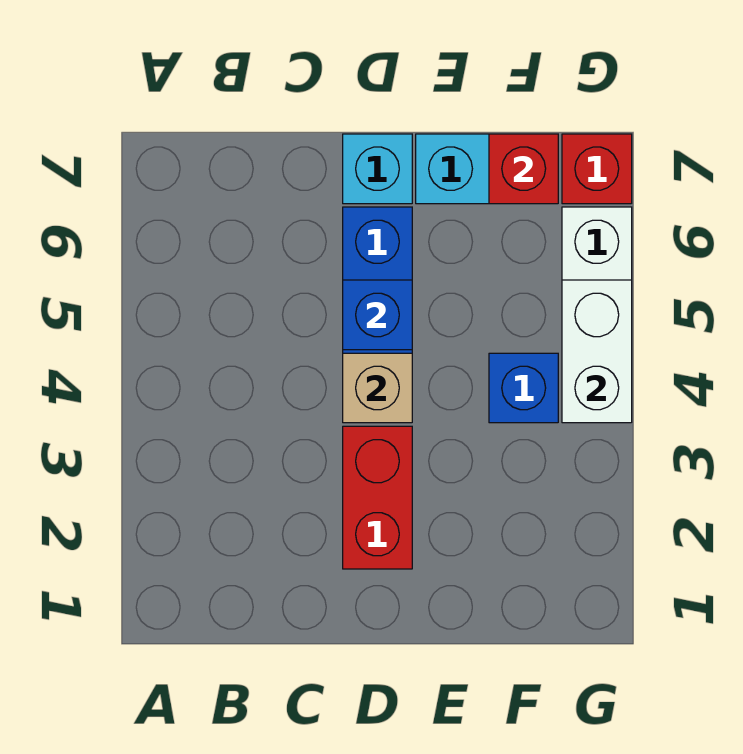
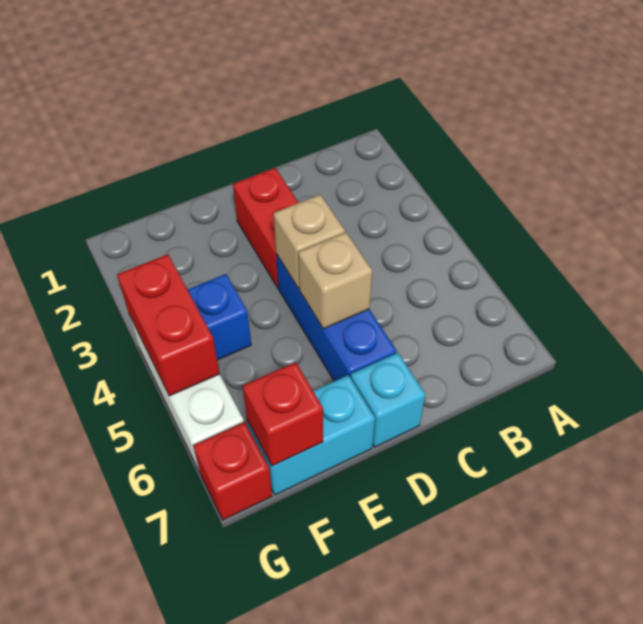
blue brick D5 level 2 -> tan brick D5 level 2
white brick G4:G5 level 2 -> red brick G4:G5 level 2

